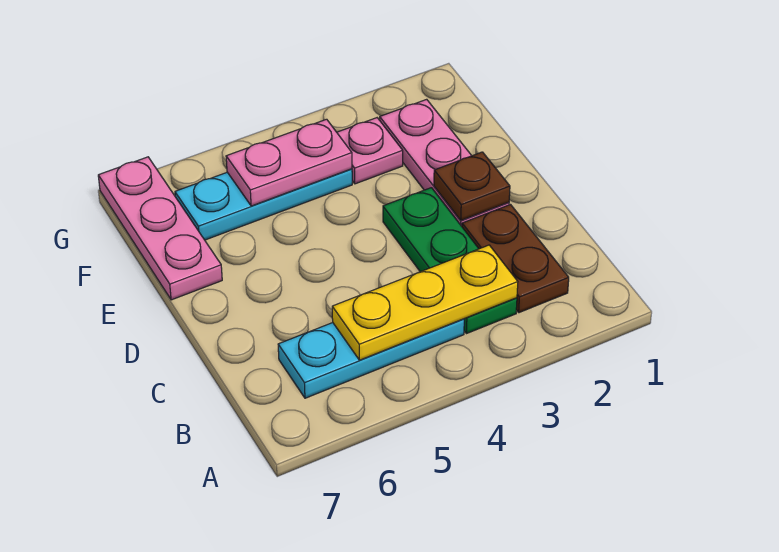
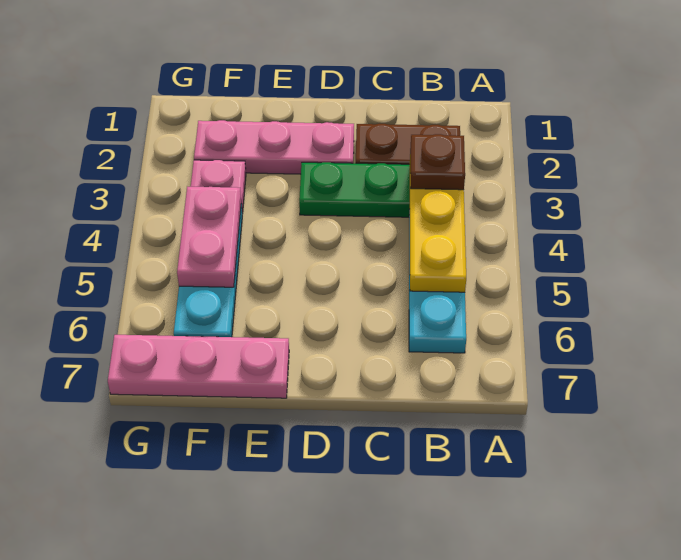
brown plate D2 level 2 -> brown plate B3 level 3

